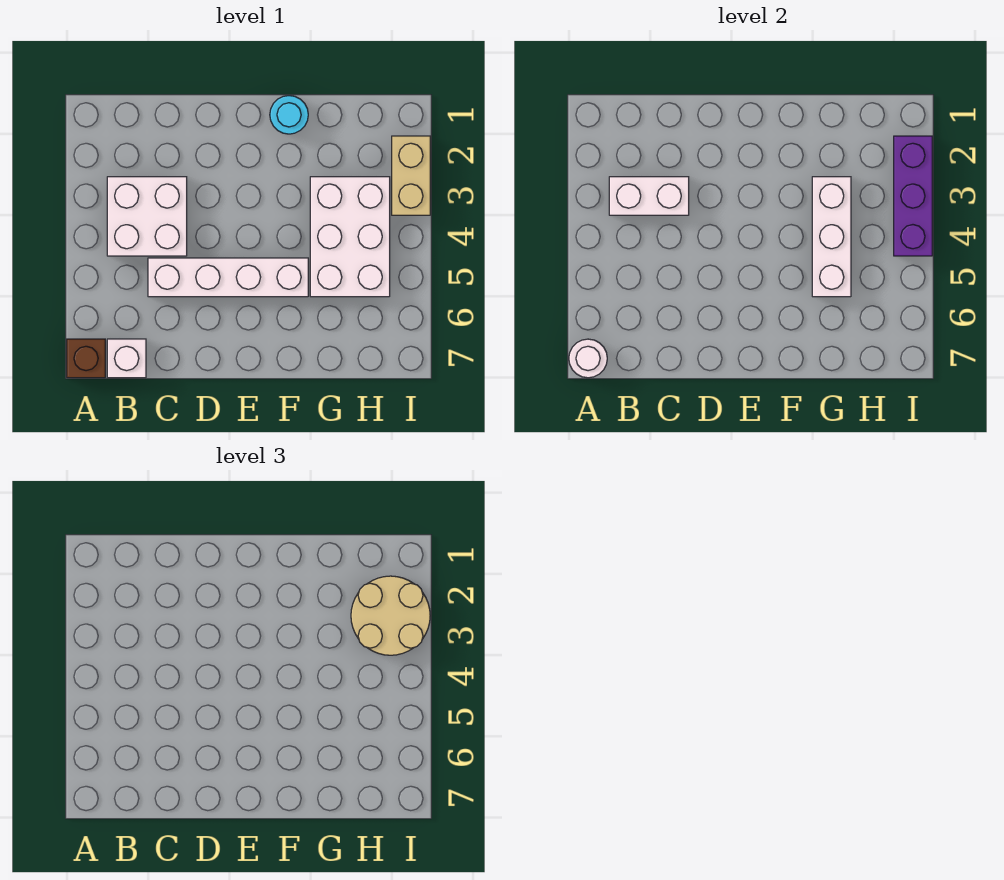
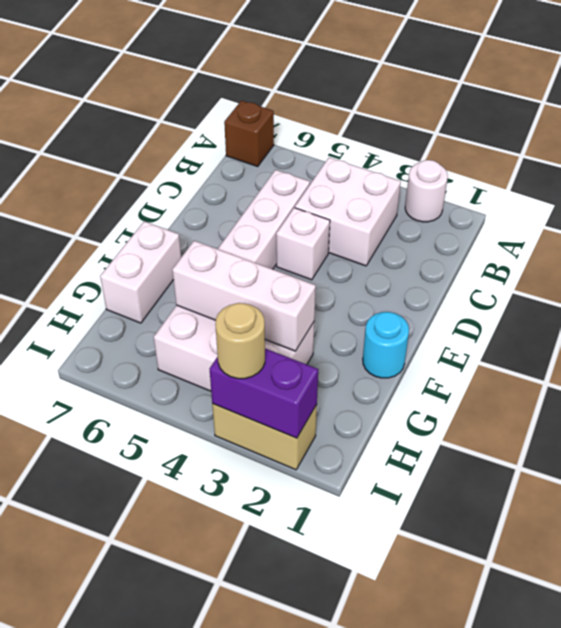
white round brick A7 level 2 -> white round brick A2 level 1
white brick B3:C3 level 2 -> white brick F7:G7 level 1
white brick B7 level 1 -> white brick D4 level 1
tan round brick H2:I3 level 3 -> tan round brick I3 level 3
purple brick I2:I4 level 2 -> purple brick I2:I3 level 2

